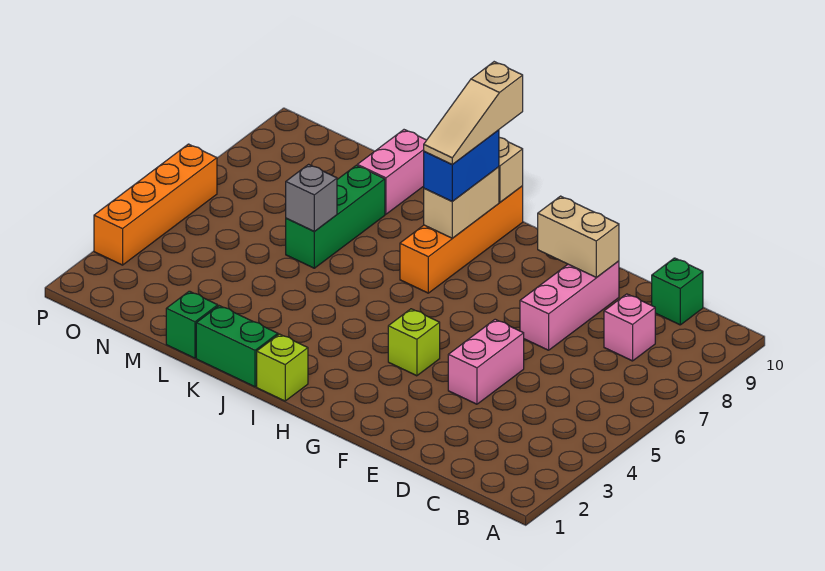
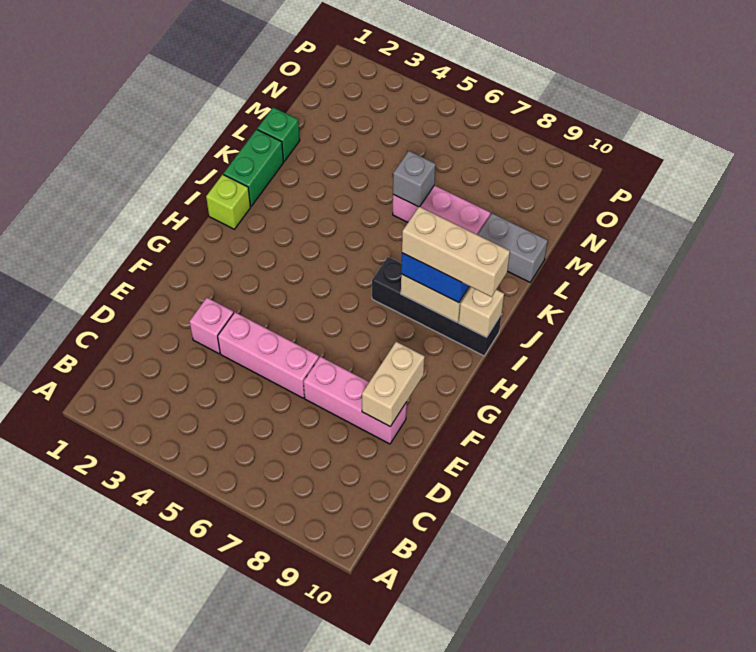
pink brick C8 level 1 -> pink brick E3 level 1
green brick C10 level 1 -> none
pink brick E4:E5 level 1 -> pink brick E4:E6 level 1
lime brick G4 level 1 -> none
orange brick I7:I10 level 1 -> black brick I7:I10 level 1
tan slope I8:I10 level 4 top 10 -> tan brick I8:I10 level 4
green brick L6:L8 level 1 -> pink brick L6:L8 level 1
pink brick L9:L10 level 1 -> grey brick L9:L10 level 1
orange brick P3:P6 level 1 -> none

